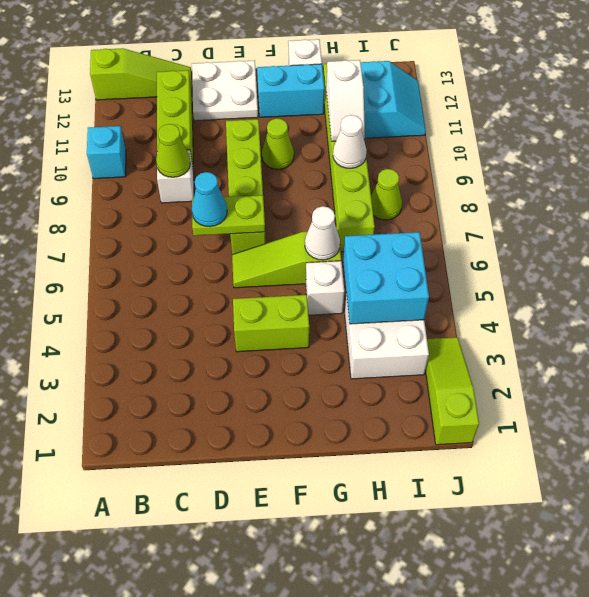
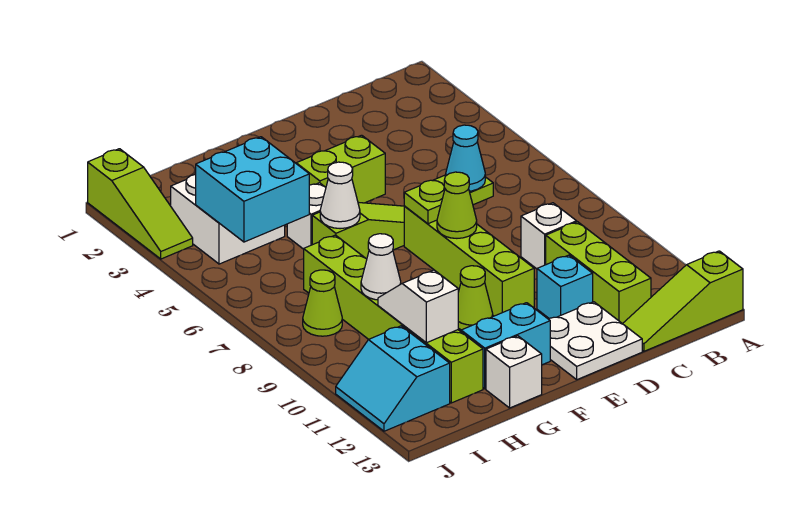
cyan brick A10 level 1 -> cyan brick D11 level 1
lime cone C9 level 2 -> lime cone E8 level 2

